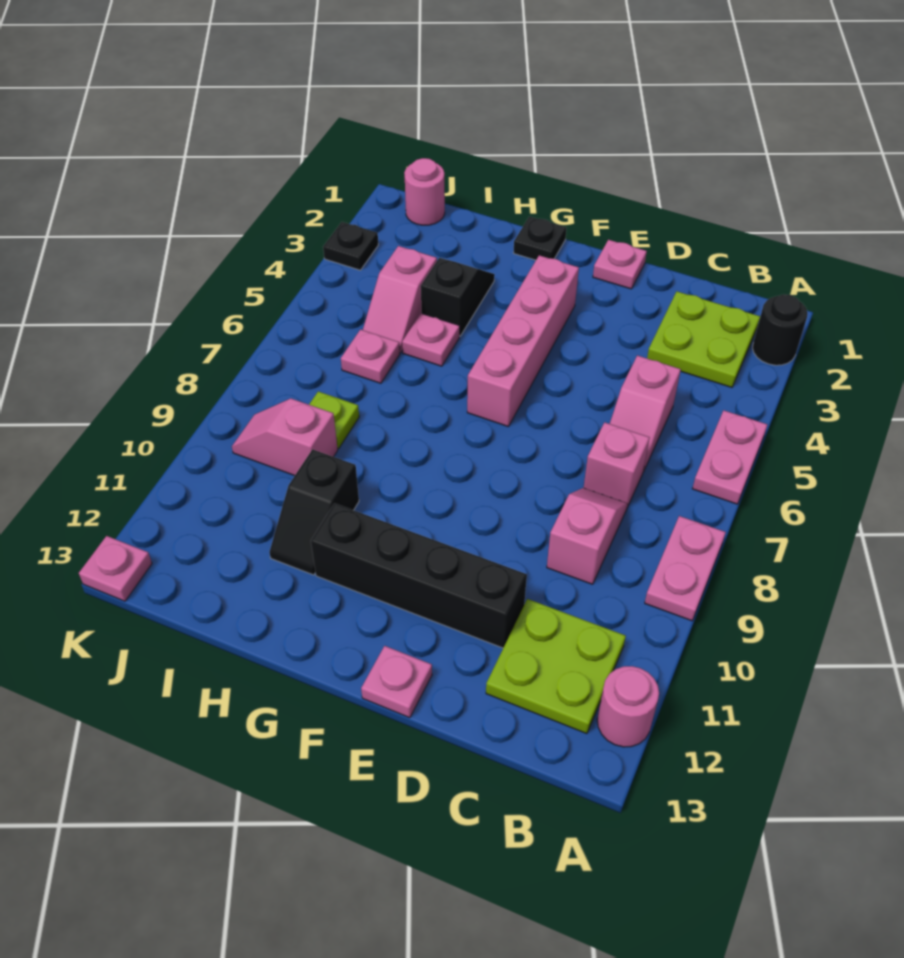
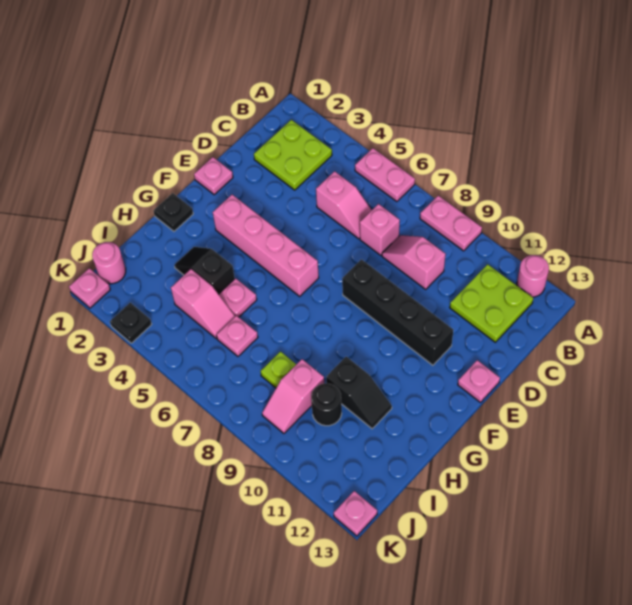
black round brick A2 level 1 -> black round brick I10 level 1
black brick D11:G11 level 1 -> black brick E8:E11 level 1
none -> pink plate K1 level 1

